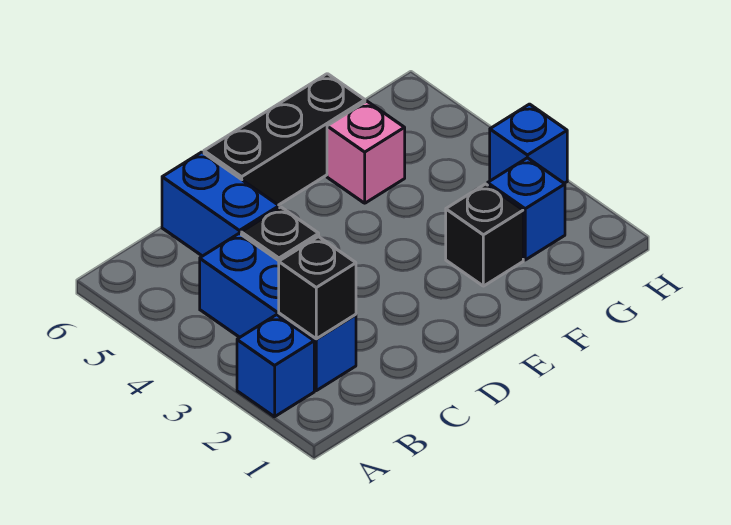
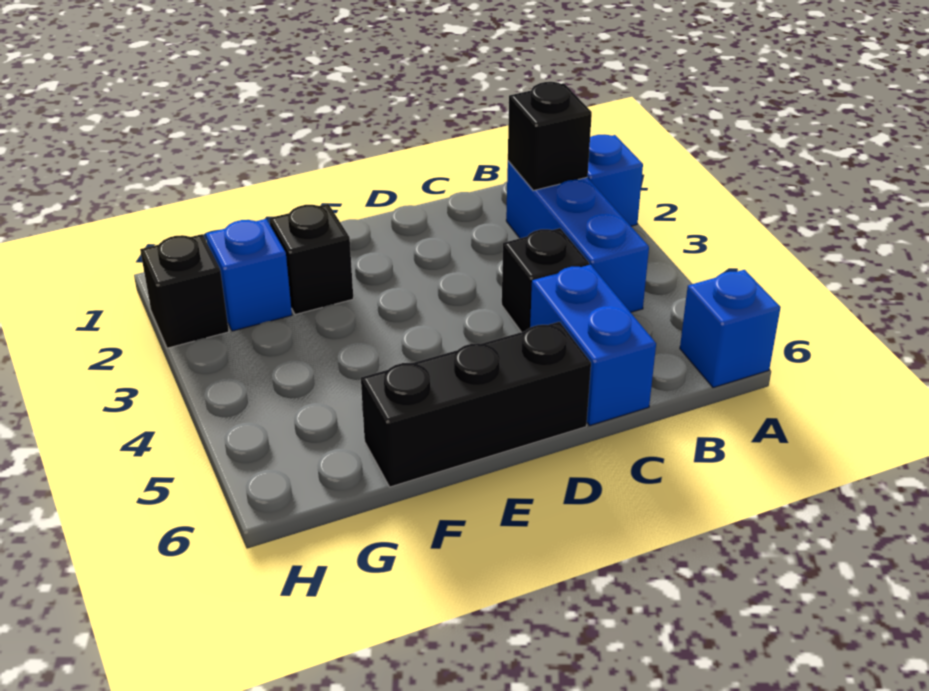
pink brick F5 level 1 -> none
none -> black brick H2 level 1
blue brick H3 level 1 -> blue brick A6 level 1

